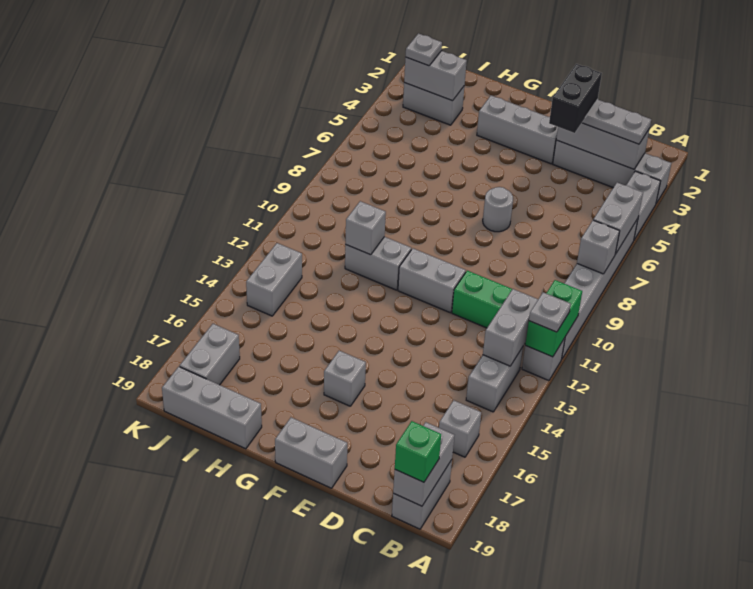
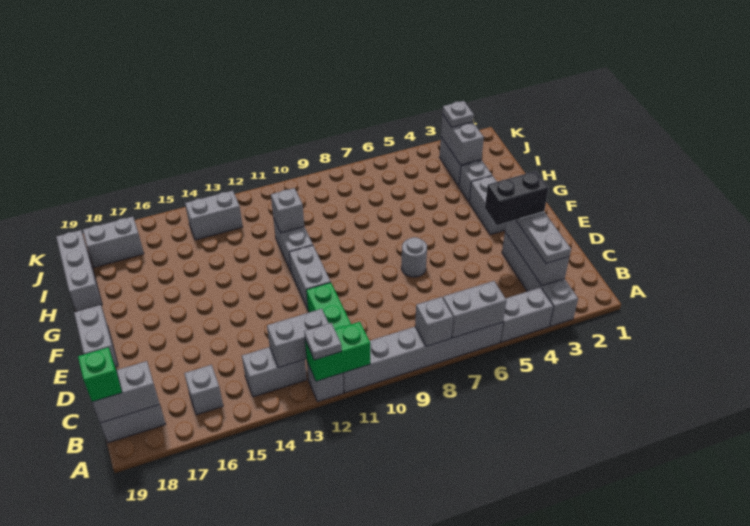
grey brick E3:G3 level 1 -> grey brick F3:G3 level 1
grey brick F16 level 1 -> grey brick H3 level 1

